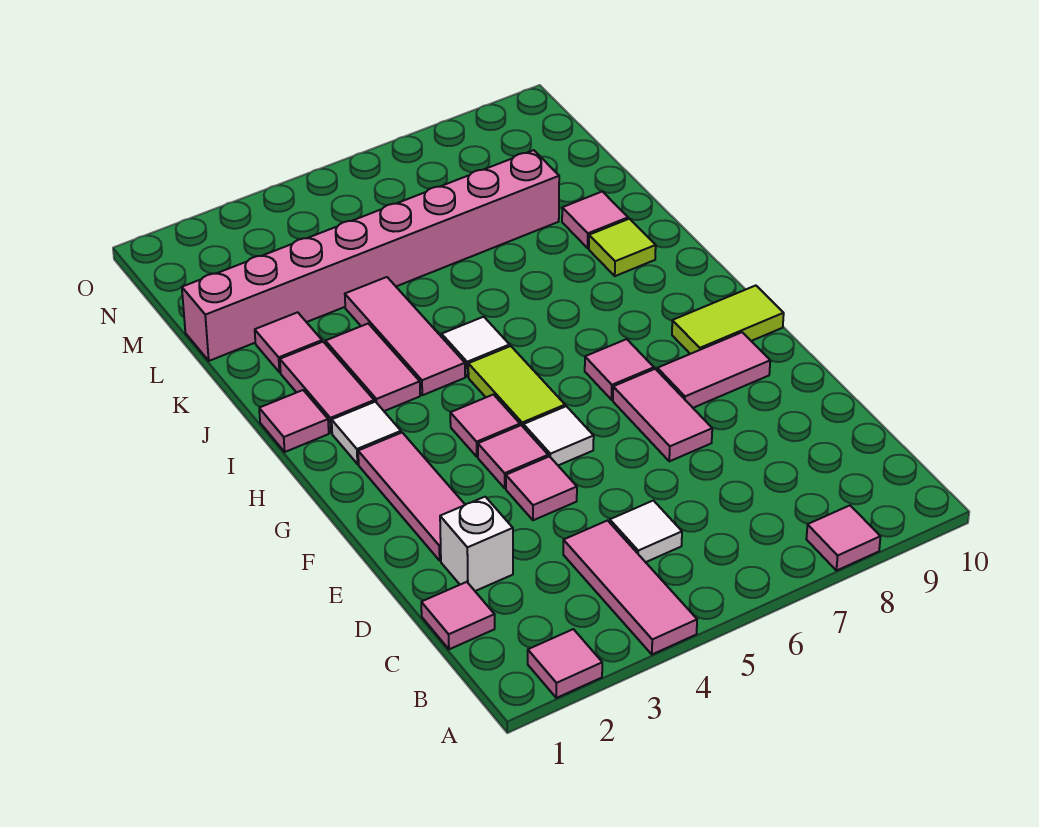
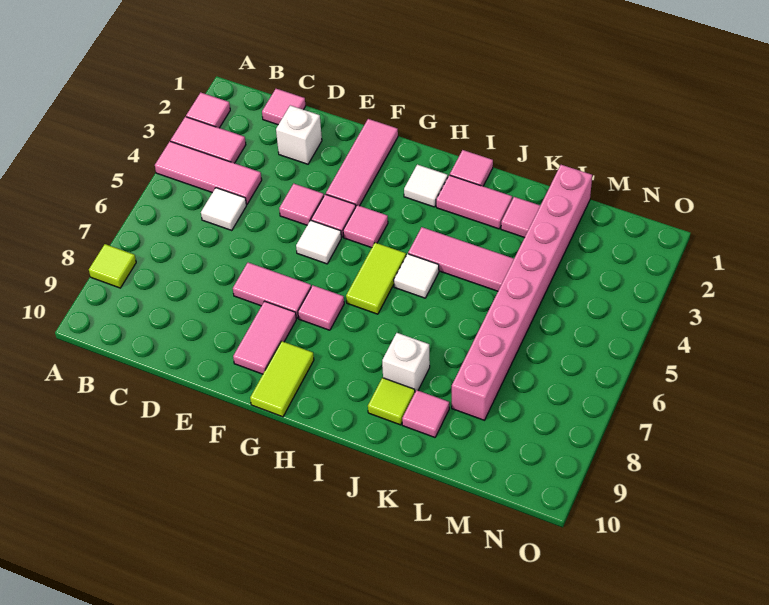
pink tile A8 level 1 -> lime tile A8 level 1
pink tile E2:G2 level 1 -> pink tile F1:F3 level 1
lime tile G5:H5 level 1 -> lime tile H5:H6 level 1
pink tile I3:J3 level 1 -> pink tile A3:B3 level 1
none -> white brick J8 level 1

